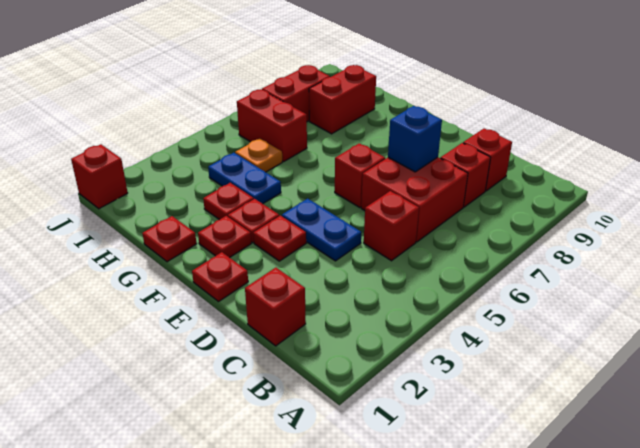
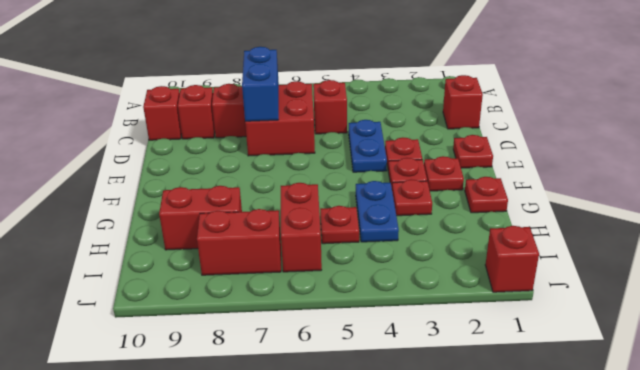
blue brick D7 level 2 -> blue brick C7:D7 level 2
red brick E6 level 1 -> red brick C10 level 1
orange plate H5 level 1 -> red plate H5 level 1

